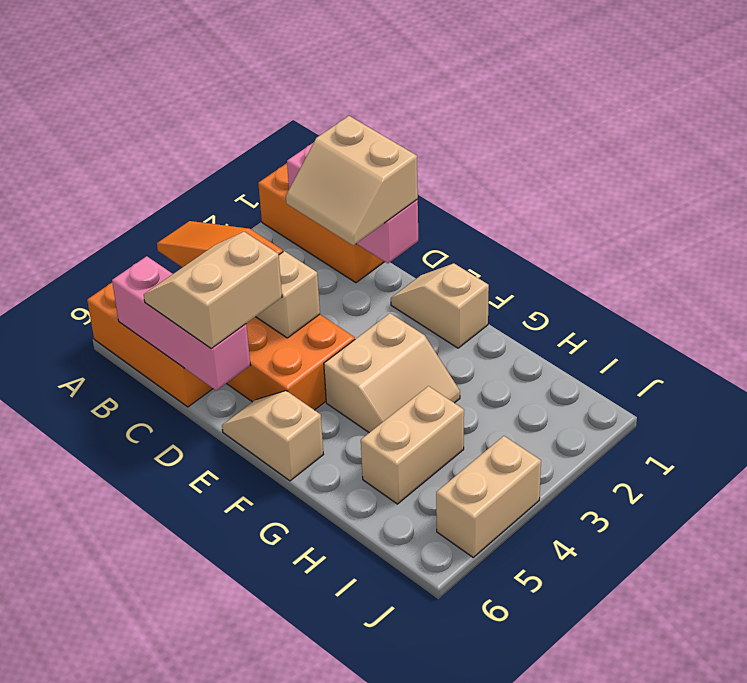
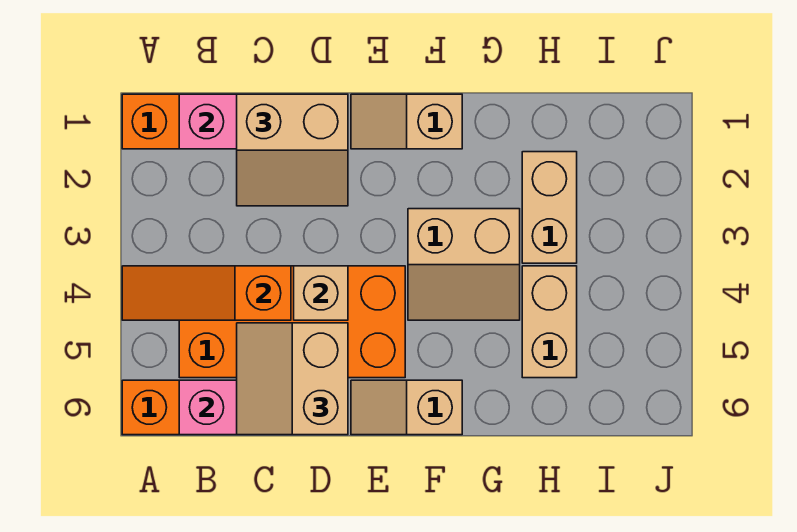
tan slope F3:G4 level 1 top F -> tan slope F3:G4 level 1 top 3
tan brick J4:J5 level 1 -> tan brick H2:H3 level 1

